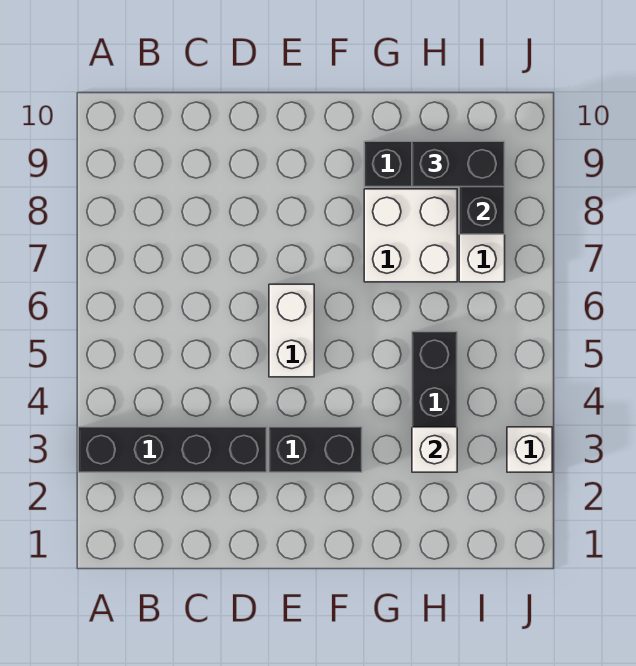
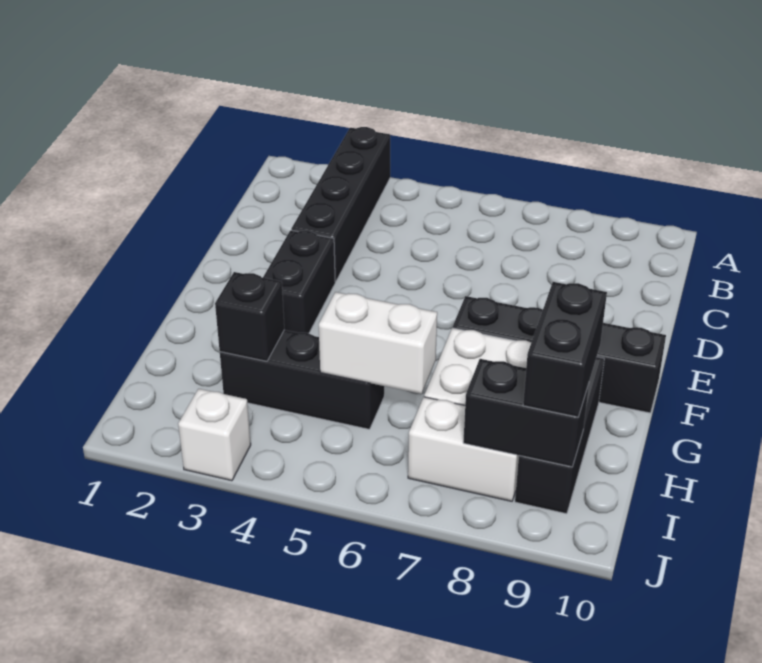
white brick E5:E6 level 1 -> white brick H5:H6 level 2
none -> black brick F7:F10 level 1
white brick H3 level 2 -> black brick H3 level 2

